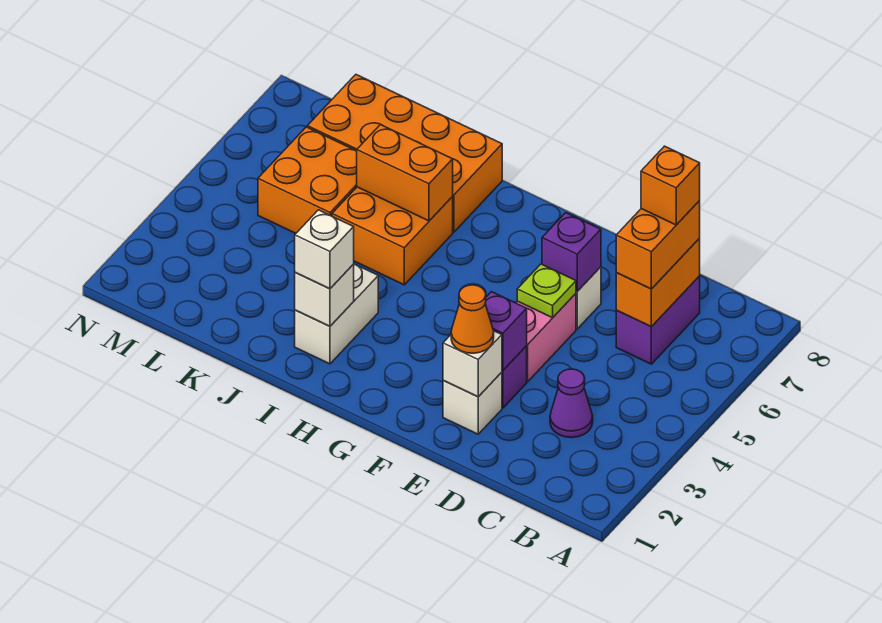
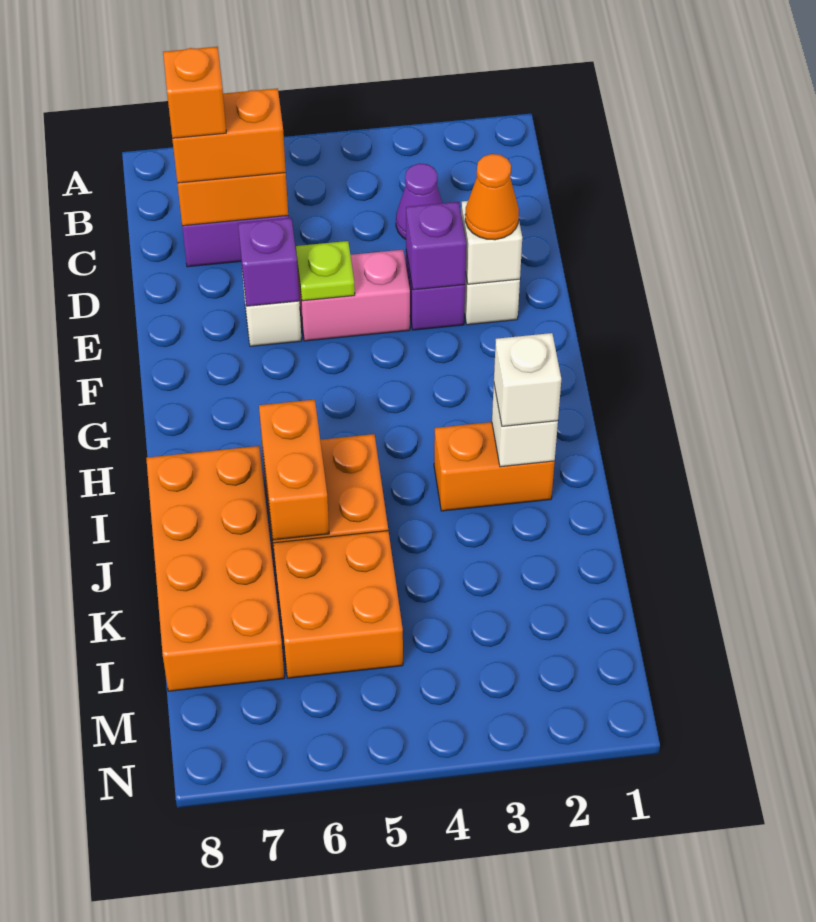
white brick I2:I3 level 1 -> orange brick I2:I3 level 1

